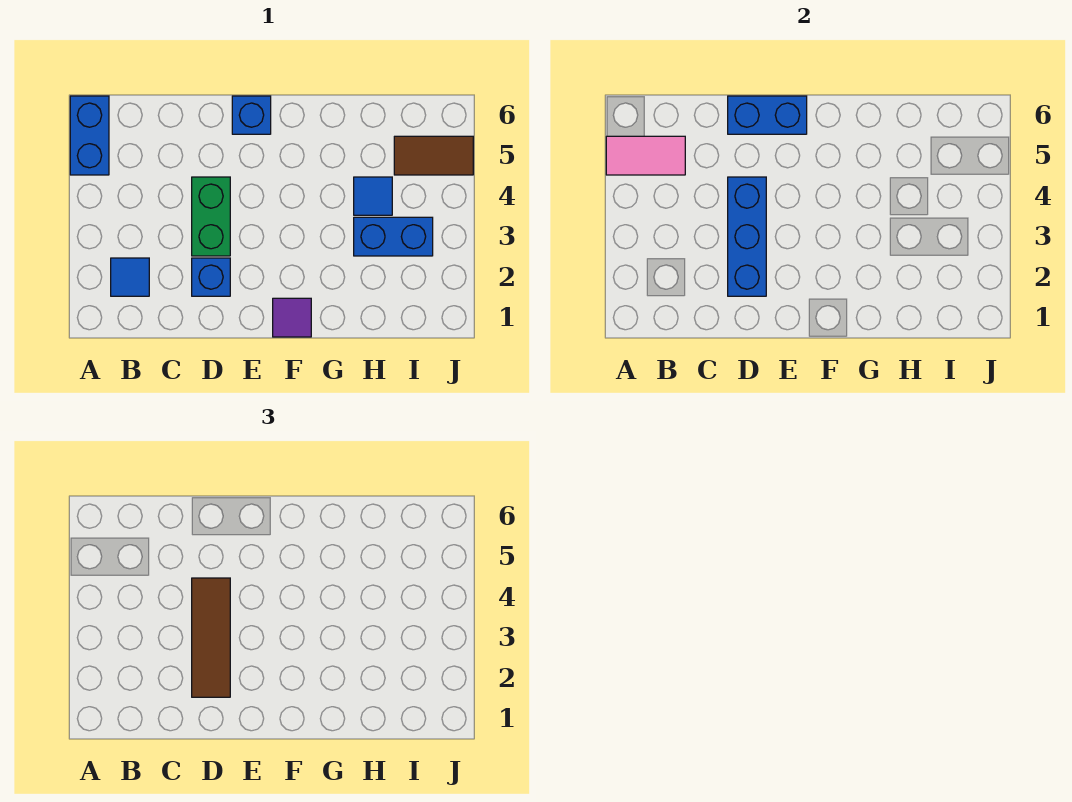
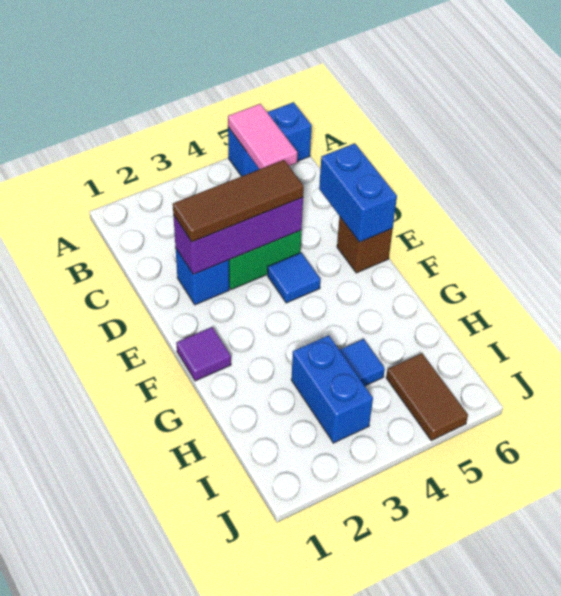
blue tile B2 level 1 -> blue tile E4 level 1
blue brick D2:D4 level 2 -> purple brick D2:D4 level 2
blue brick E6 level 1 -> brown brick E6 level 1

